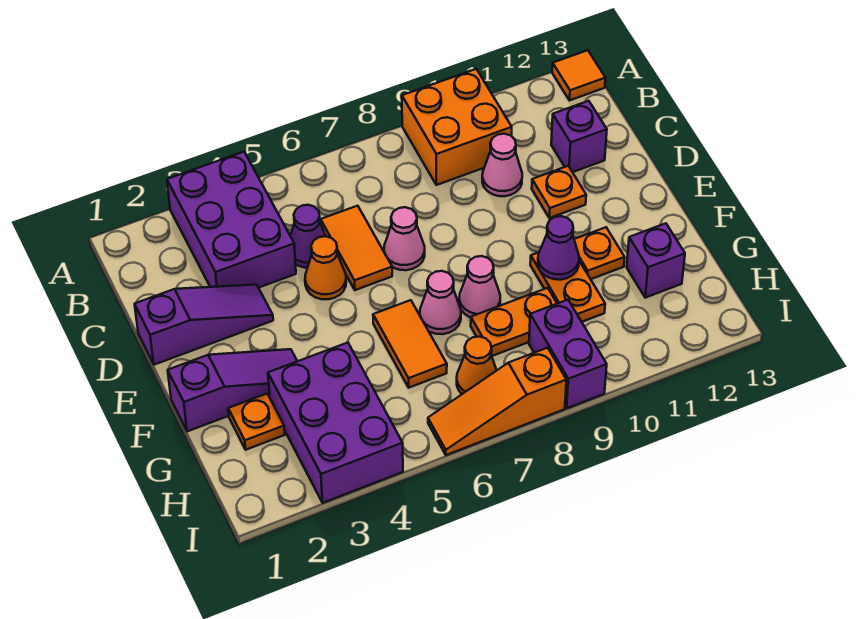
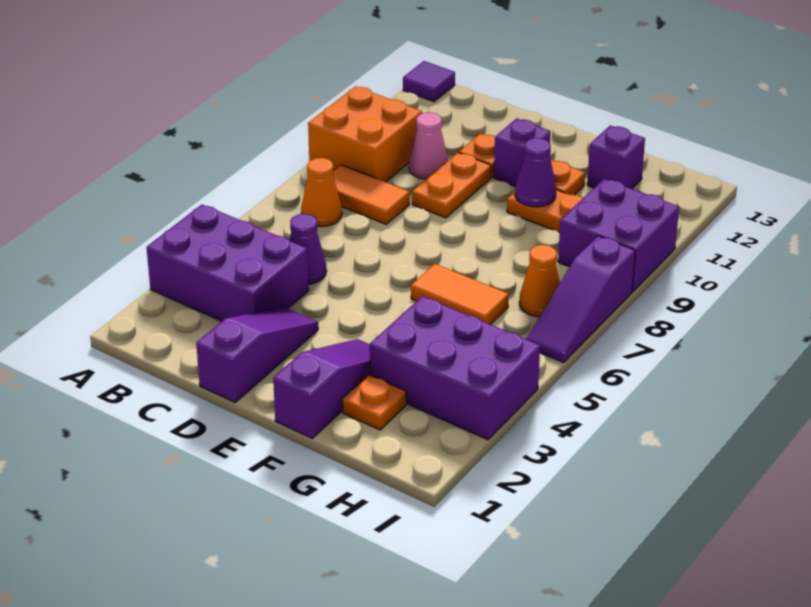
orange tile A13 level 1 -> purple tile A13 level 1
orange tile C6:D6 level 1 -> orange tile B8:C8 level 1
purple brick C12 level 1 -> purple brick E11 level 1
orange cone D5 level 1 -> orange cone B7 level 1
pink cone D7 level 1 -> none
pink cone F7 level 1 -> none
pink cone F8 level 1 -> none
orange plate G8:G9 level 1 -> orange plate D9:D10 level 1
purple brick H9:I9 level 1 -> purple brick H9:I10 level 1
orange slope I6:I8 level 1 top 8 -> purple slope I6:I8 level 1 top 8

